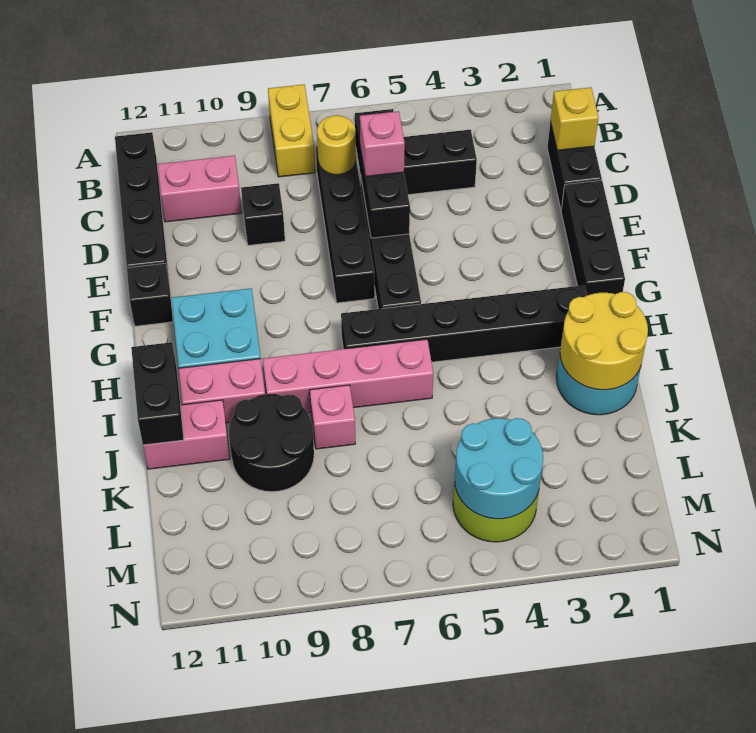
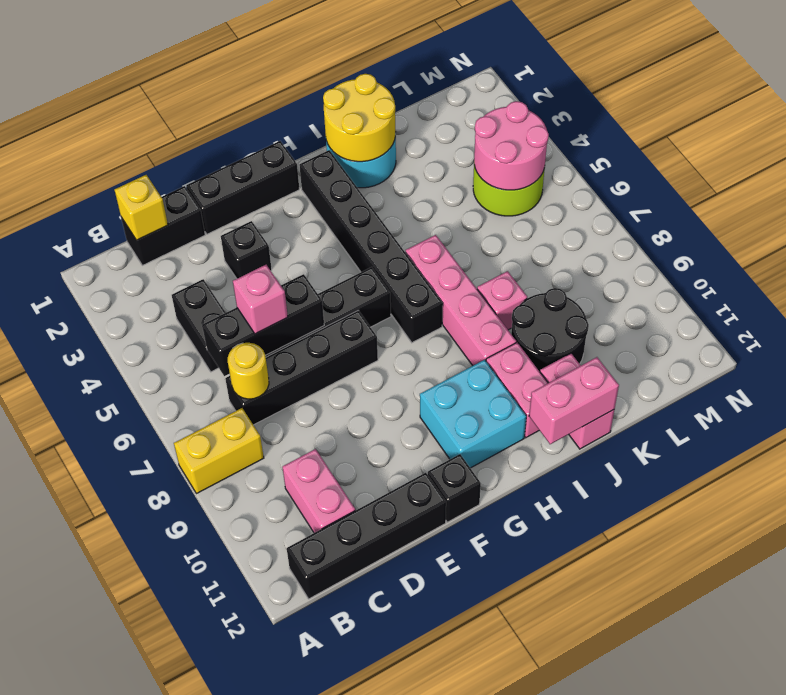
black brick D9 level 1 -> black brick E3 level 1
black brick I12:J12 level 2 -> pink brick I12:J12 level 2
cyan round brick L4:M5 level 2 -> pink round brick L4:M5 level 2

